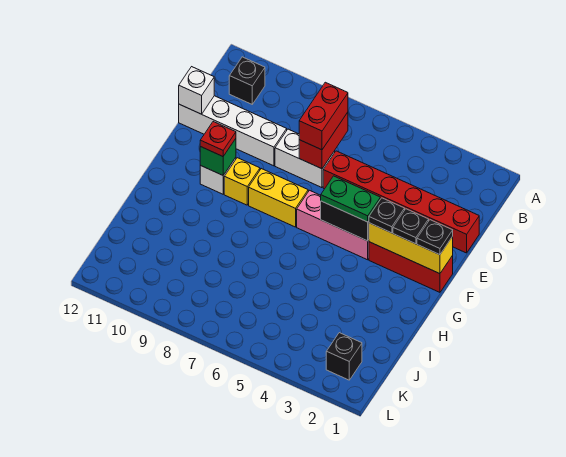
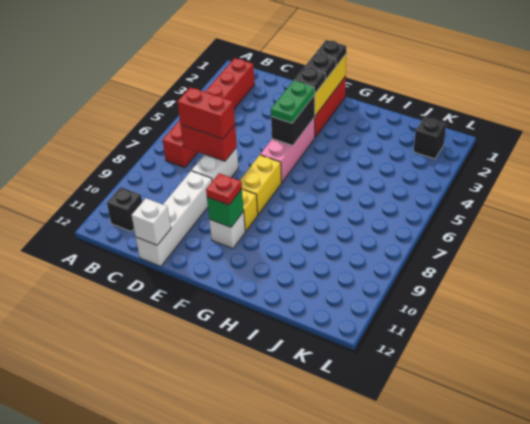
red brick D1:D6 level 1 -> red brick B2:B7 level 1

